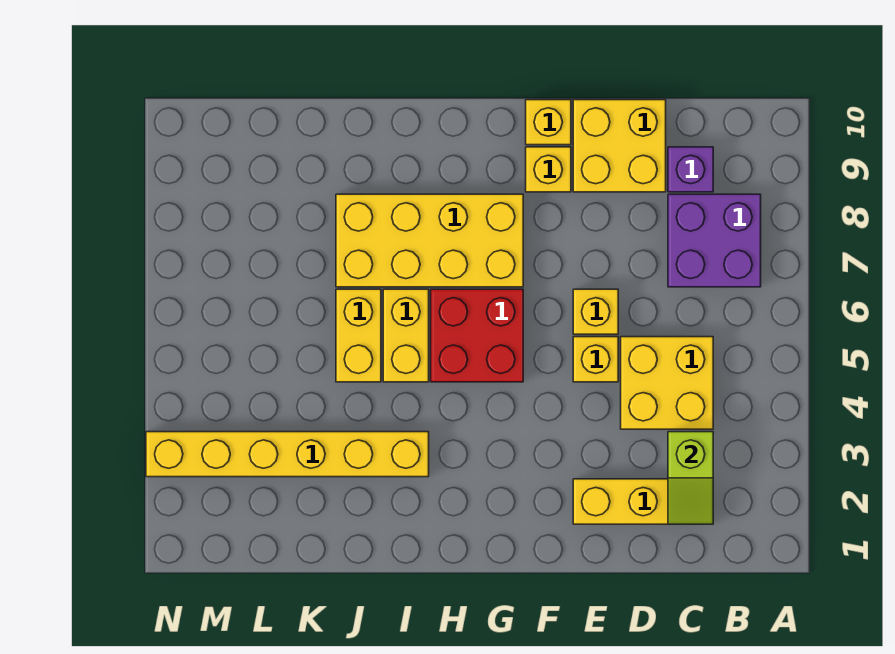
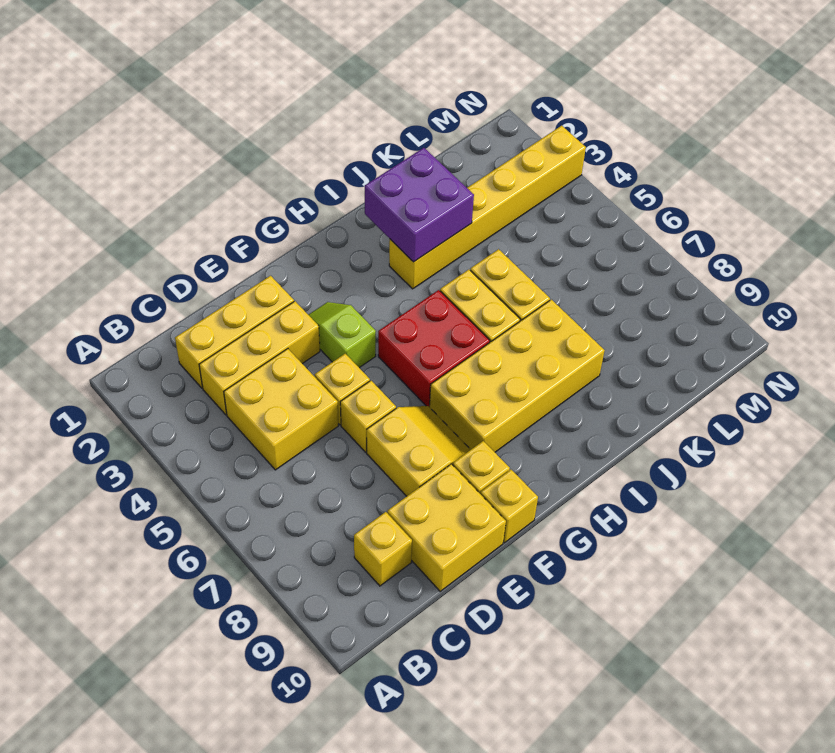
purple brick B7:C8 level 1 -> purple brick I2:J3 level 2
lime slope C2:C3 level 2 top 3 -> lime slope F3:F4 level 1 top 4
none -> yellow brick C3:E3 level 1
purple brick C9 level 1 -> yellow brick C9 level 1
none -> yellow slope E7:F8 level 1 top E

